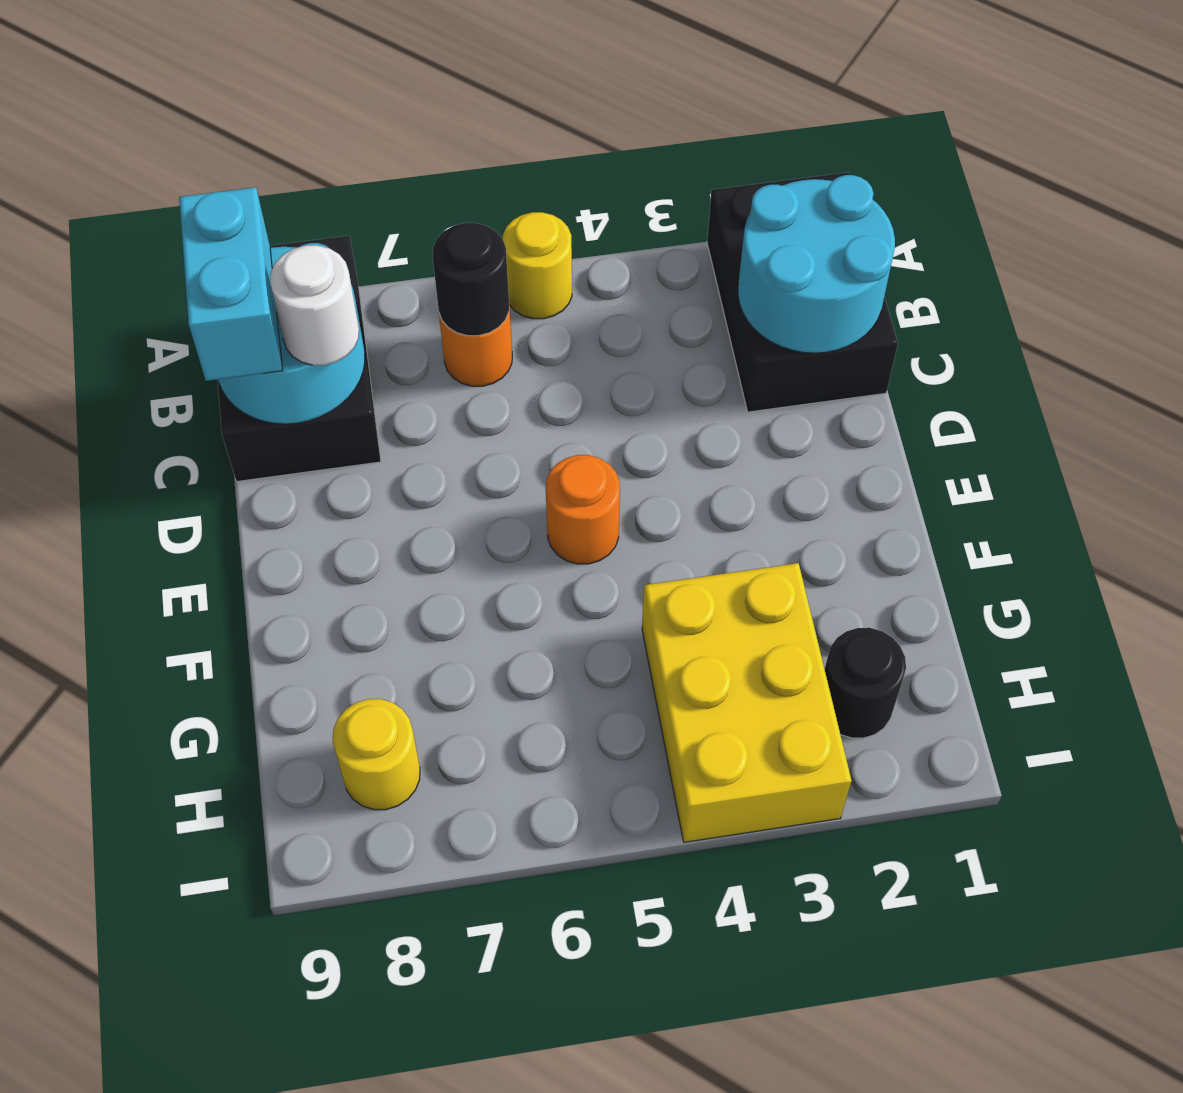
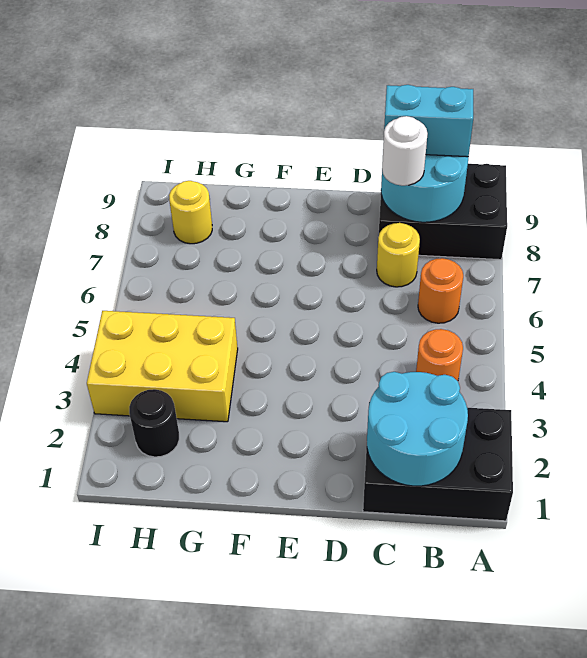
yellow round brick A5 level 1 -> yellow round brick C7 level 1
black round brick B6 level 2 -> none
orange round brick E5 level 1 -> orange round brick B4 level 1

